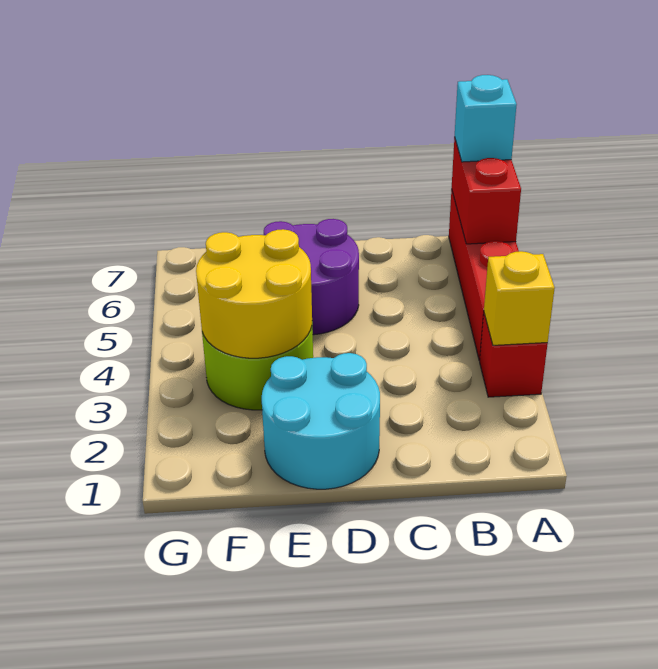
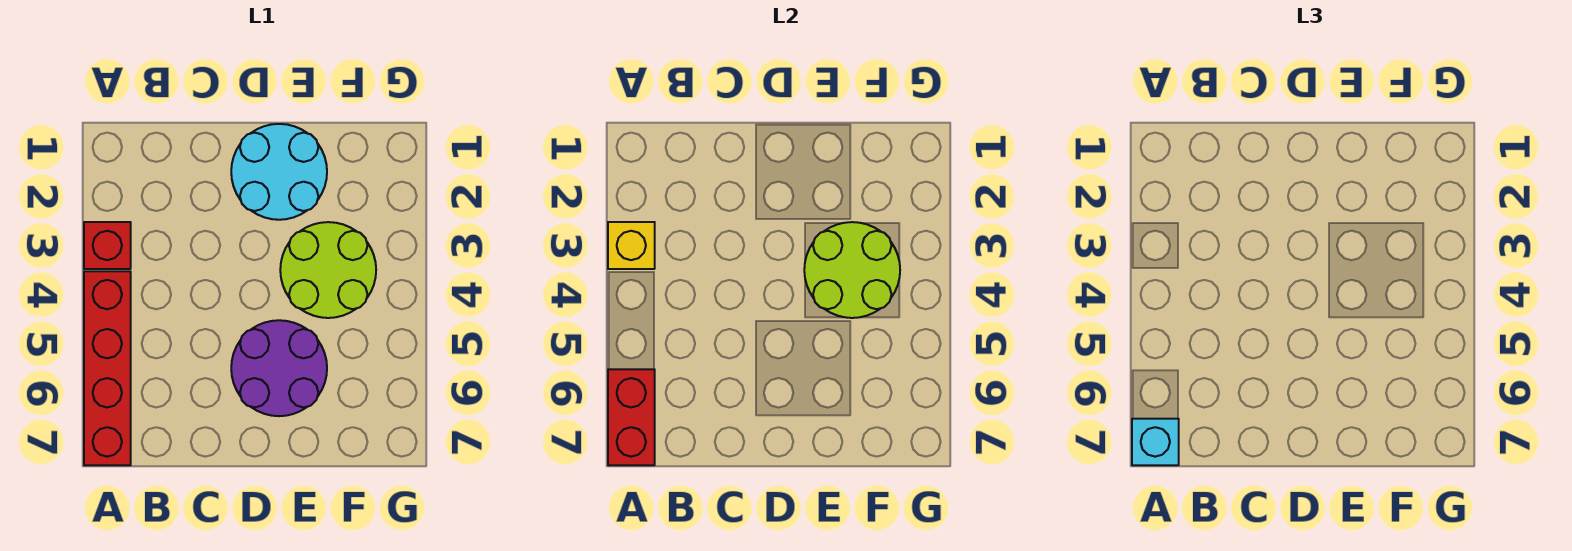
yellow round brick E3:F4 level 2 -> lime round brick E3:F4 level 2

